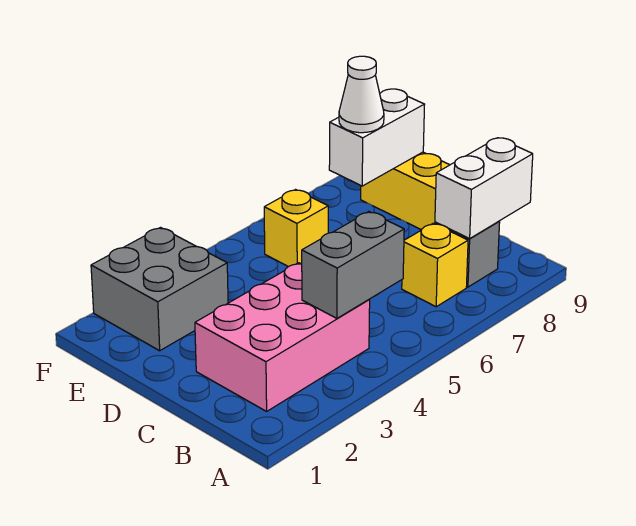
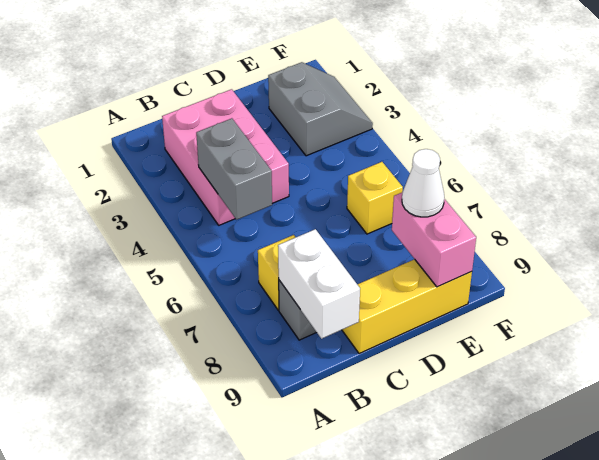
grey brick E2:F3 level 1 -> grey slope E2:F3 level 1 top E
white brick E8:E9 level 2 -> pink brick E8:E9 level 2

